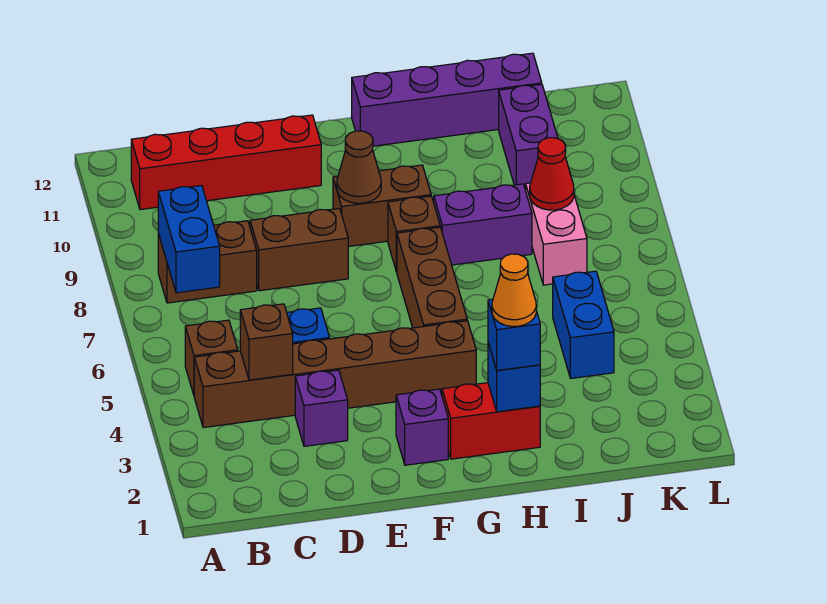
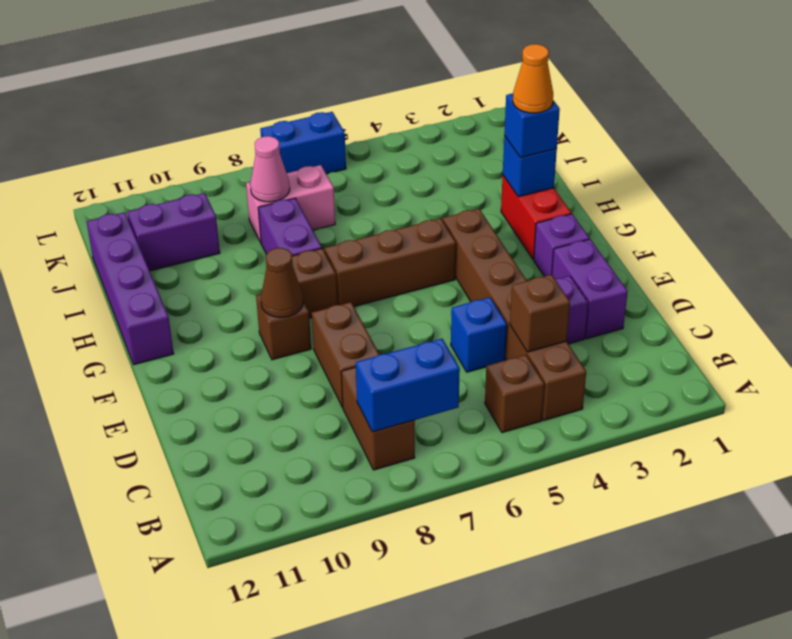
red brick B11:E11 level 1 -> none
none -> purple brick D2:E2 level 1
brown brick F9:G9 level 1 -> brown brick F9 level 1
blue brick J4:J5 level 1 -> blue brick L6:L7 level 1
red cone J8 level 2 -> pink cone J8 level 2

